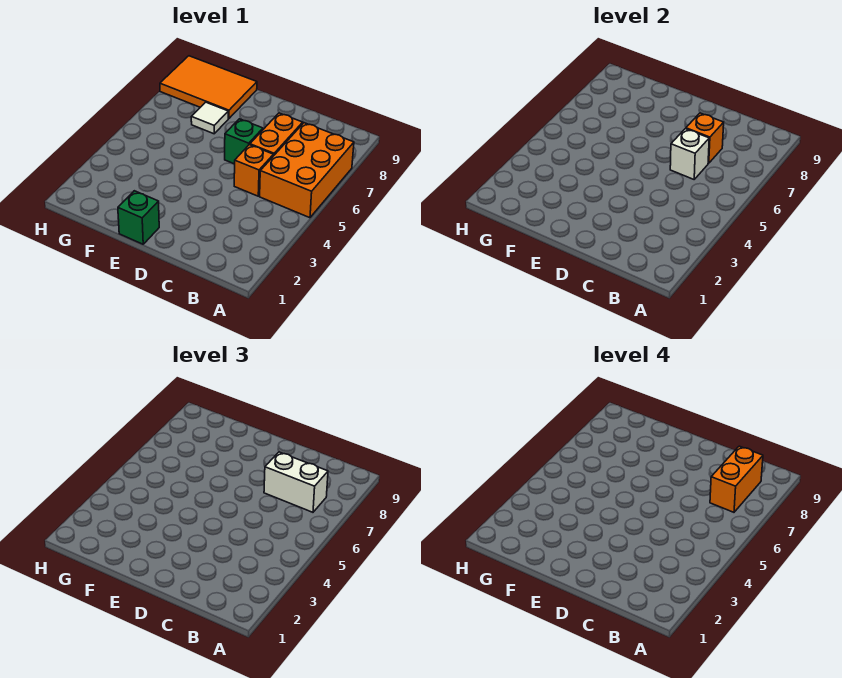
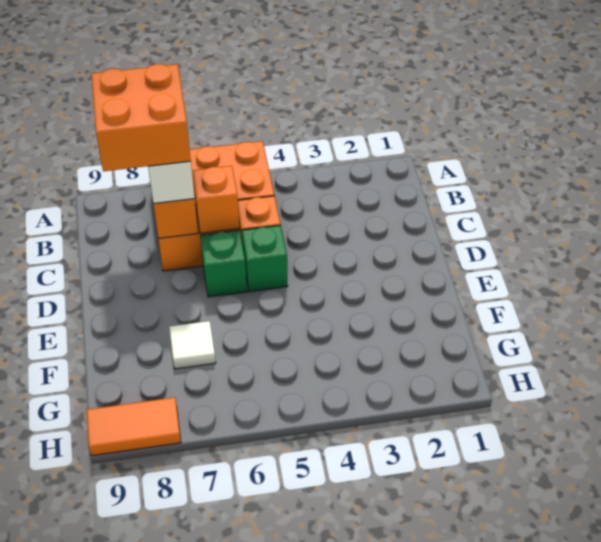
orange brick B7:B8 level 4 -> orange brick B7:C8 level 4
white brick C6 level 2 -> orange brick C6 level 2
green brick E1 level 1 -> green brick D5 level 1
orange tile F8:H9 level 1 -> orange tile H8:H9 level 1

